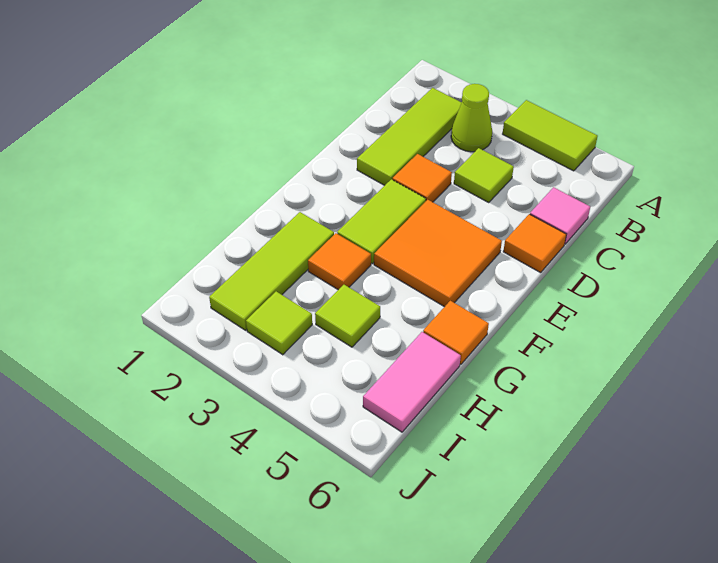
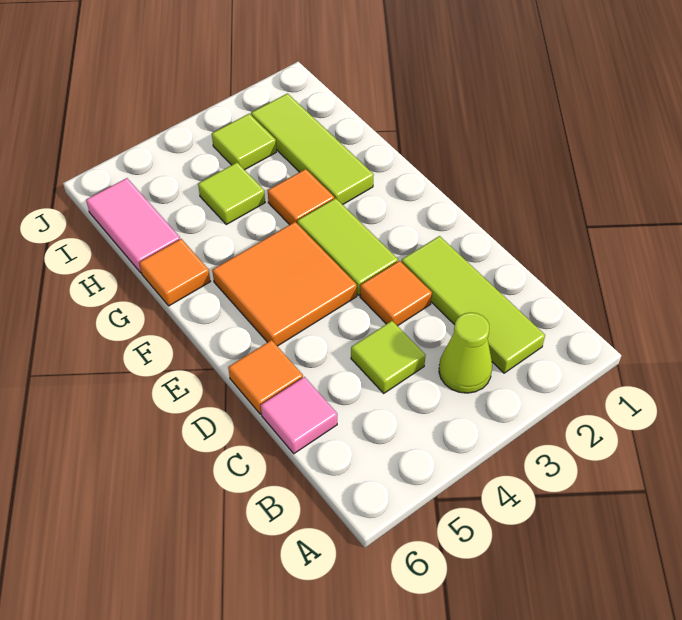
lime tile A4:A5 level 1 -> none

